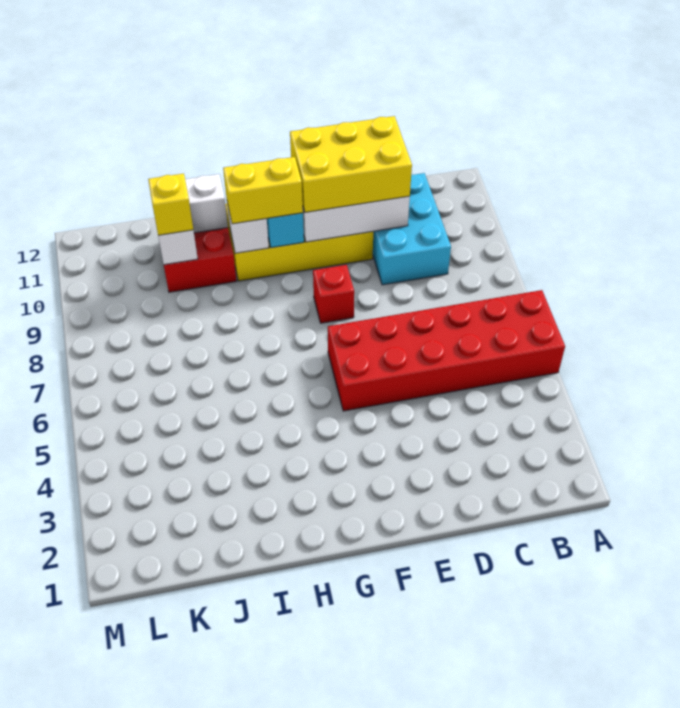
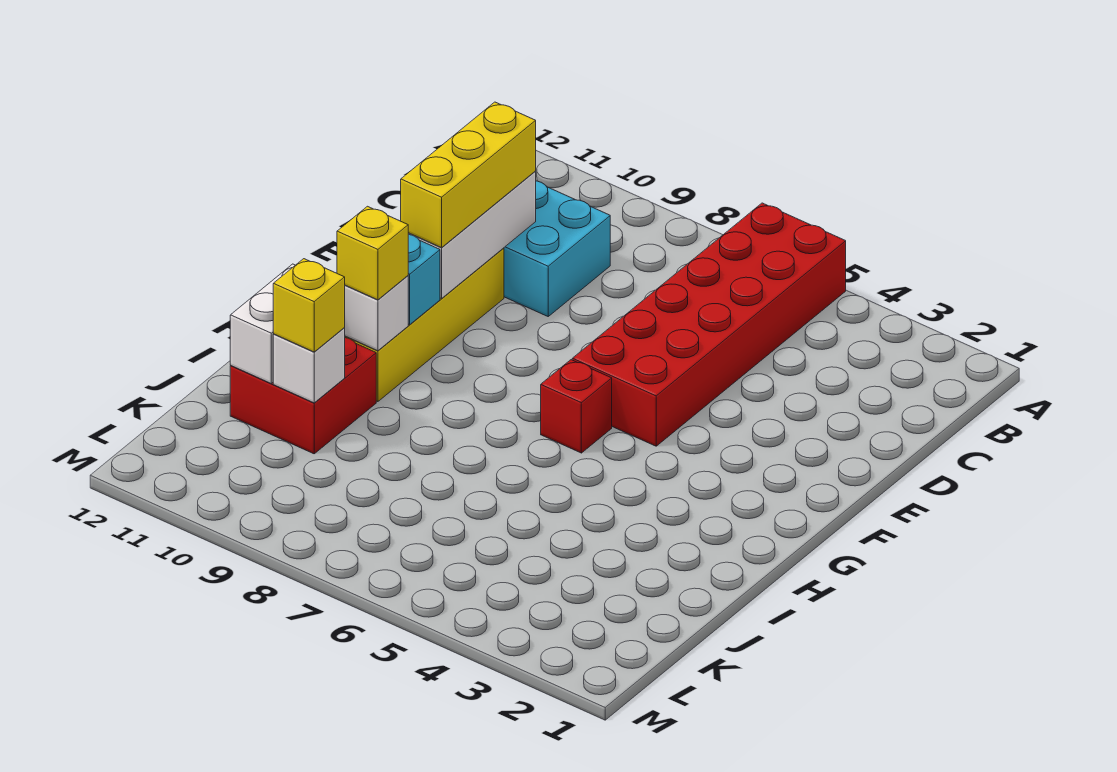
yellow brick D10:F11 level 3 -> yellow brick D10:F10 level 3
red brick F8 level 1 -> red brick G6 level 1
yellow brick G10:H10 level 3 -> yellow brick H10 level 3

